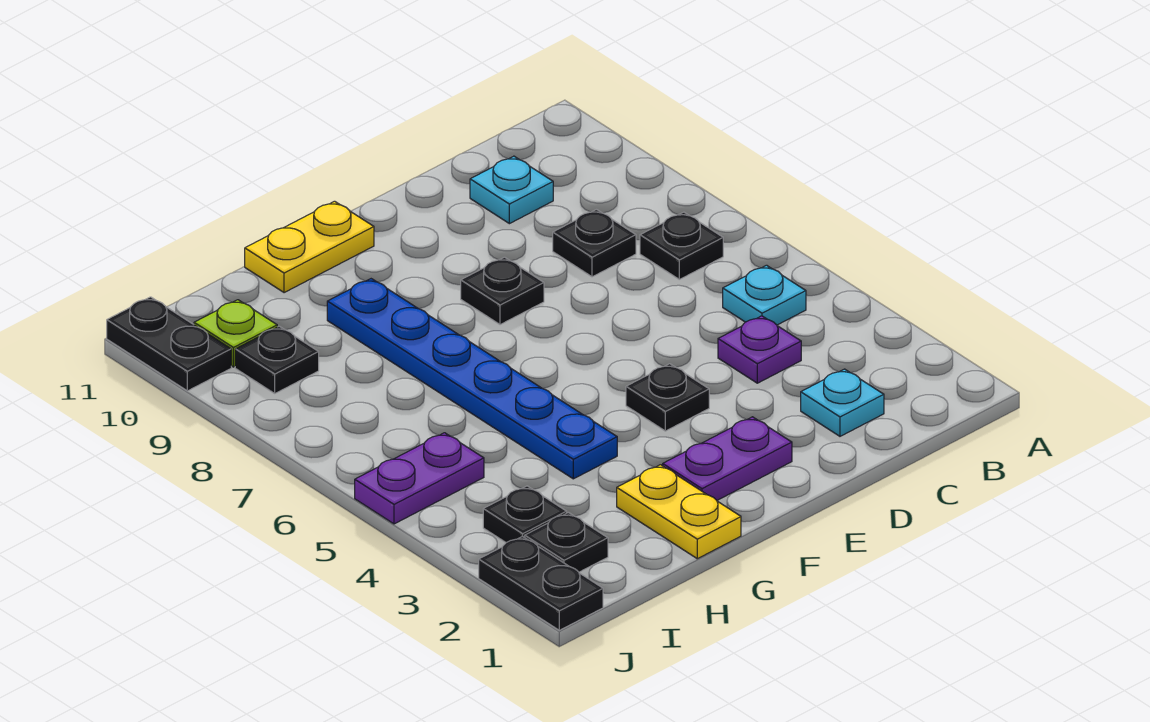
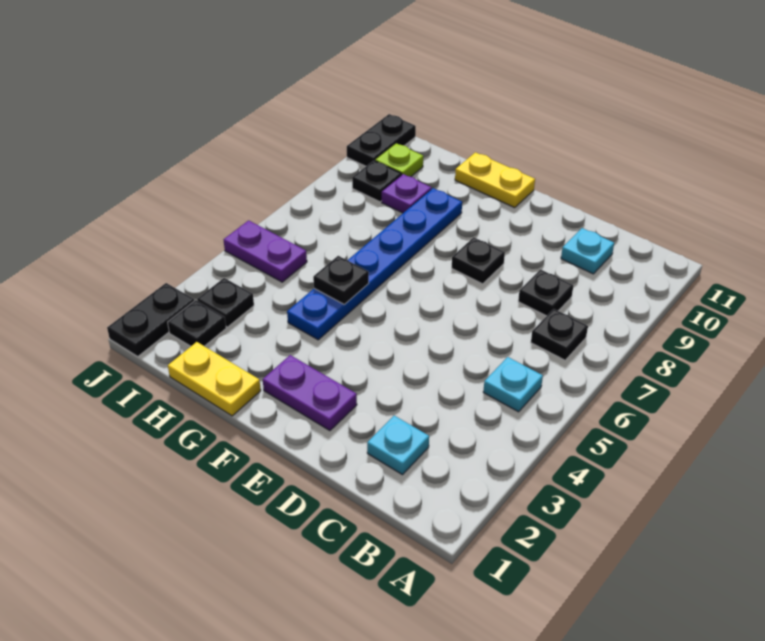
purple plate C4 level 1 -> purple plate H9 level 1
black plate E4 level 1 -> black plate G5 level 2
yellow plate G1:G2 level 1 -> yellow plate G1:H1 level 1

